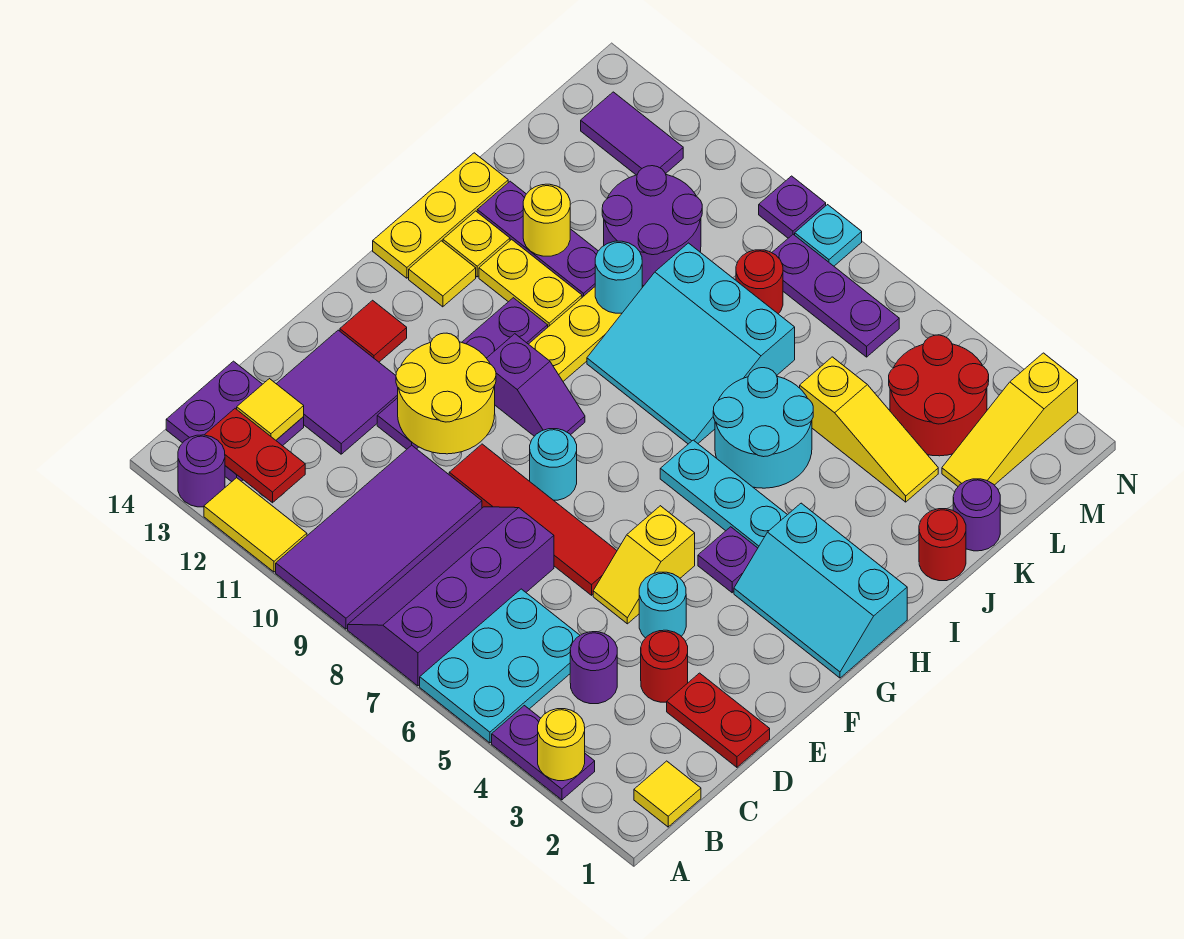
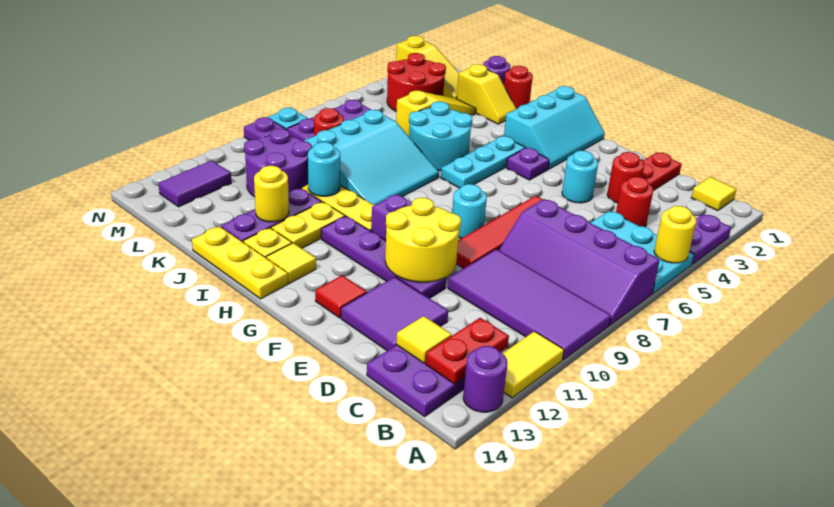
yellow round brick A3 level 2 -> yellow round brick A5 level 2
purple round brick C4 level 1 -> red round brick C4 level 1
yellow slope E5:F5 level 1 top F -> yellow slope J2:K2 level 1 top K

